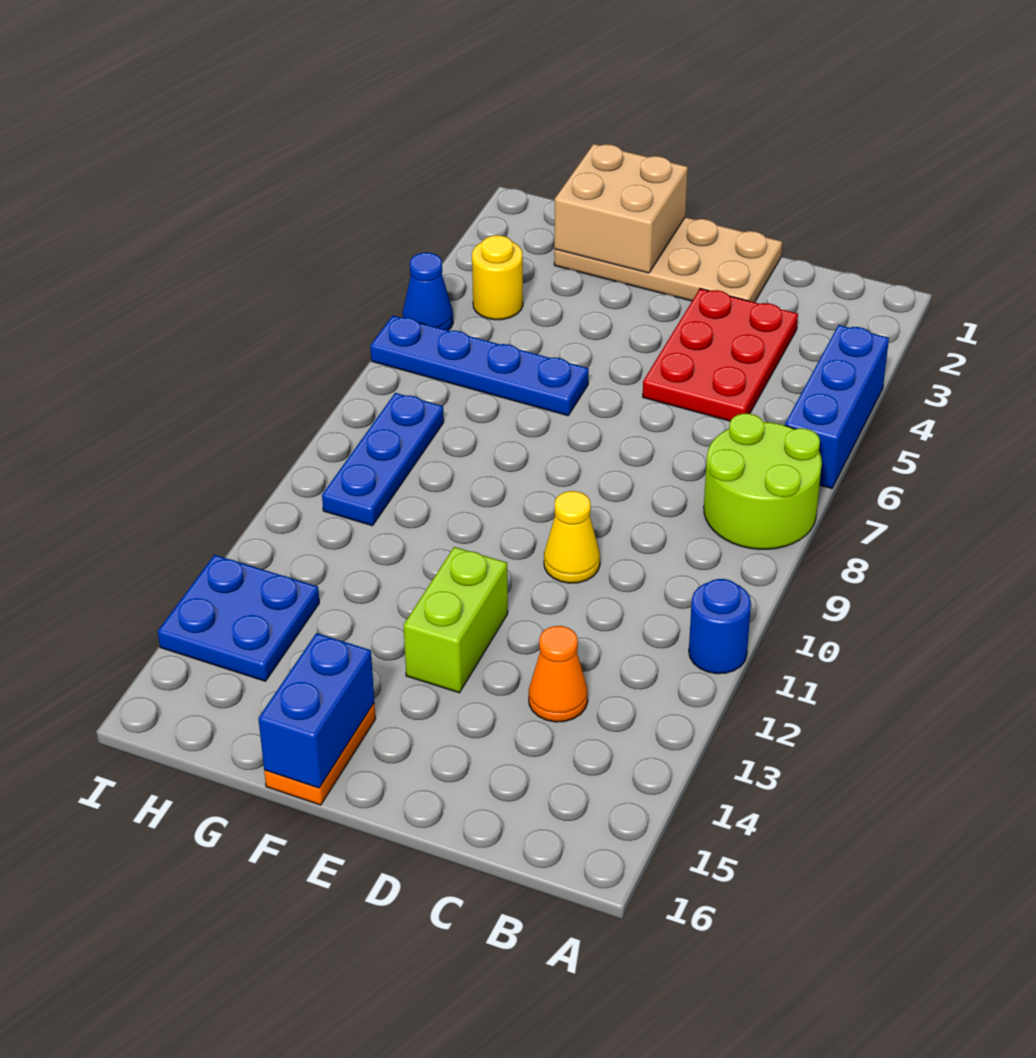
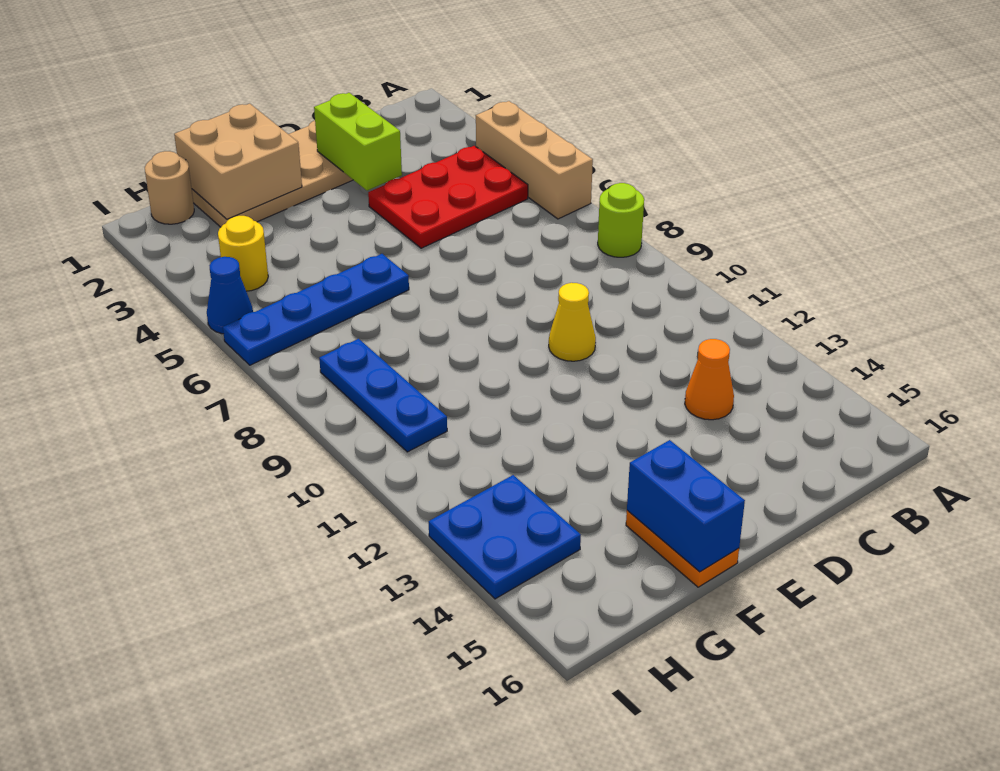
blue brick A4:A6 level 1 -> tan brick A4:A6 level 1
lime round brick A7:B8 level 1 -> lime round brick A8 level 1
blue round brick A11 level 1 -> none
red plate C3:D5 level 1 -> red plate B4:D5 level 1
lime brick E12:E13 level 1 -> lime brick D2:D3 level 2
none -> tan round brick H1 level 1

